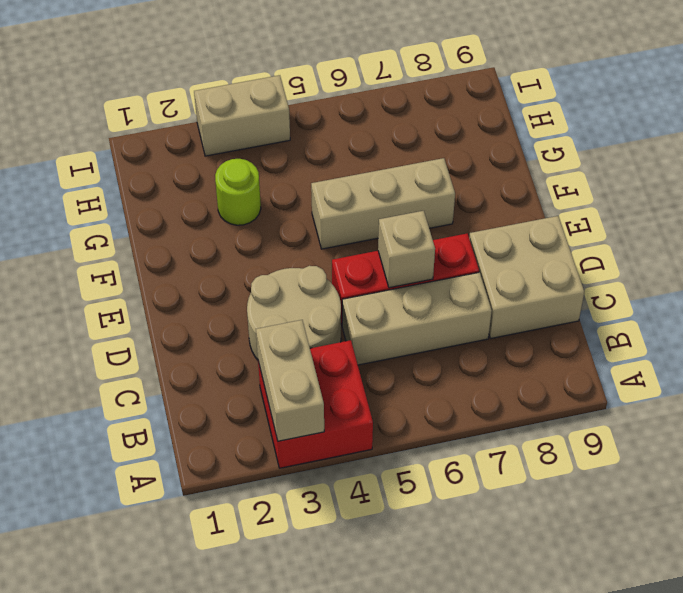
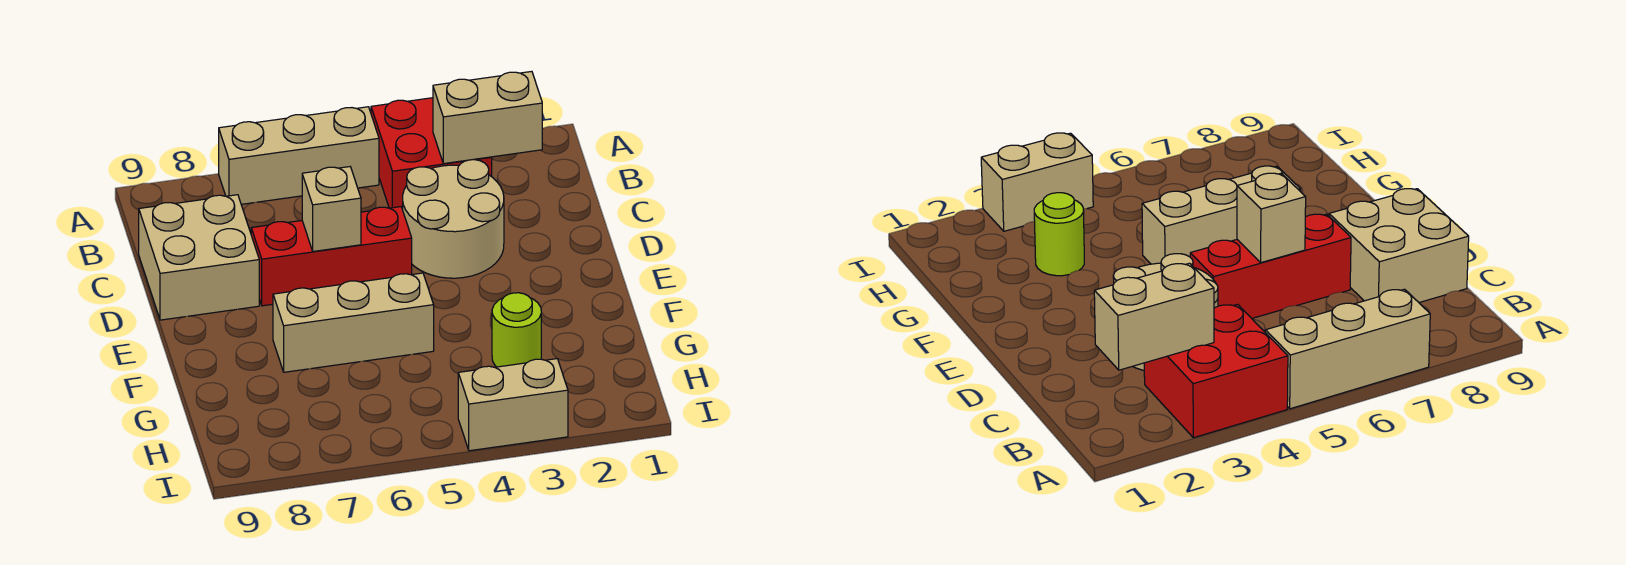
tan brick A3:B3 level 2 -> tan brick B2:B3 level 2
tan brick C5:C7 level 1 -> tan brick A5:A7 level 1

